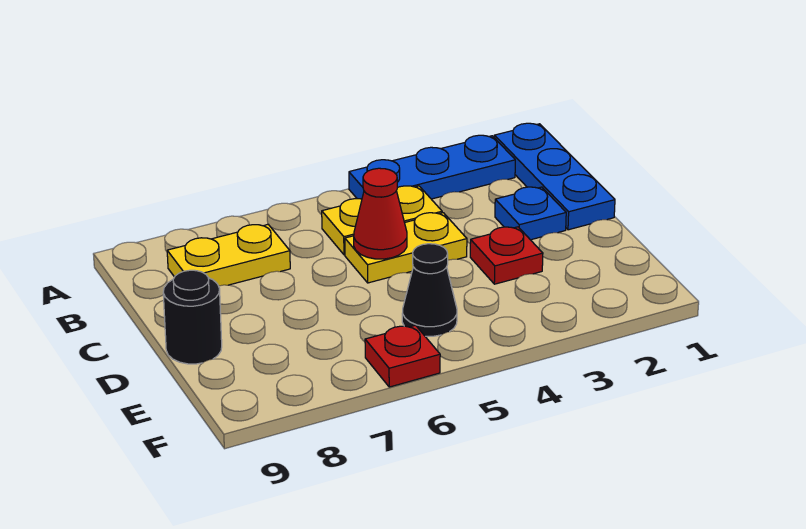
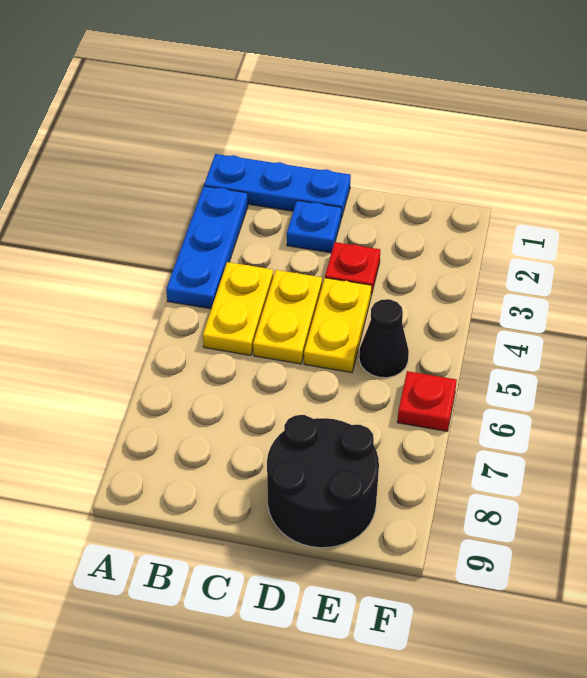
yellow plate B7:B8 level 1 -> yellow plate D4:D5 level 1
red cone C5 level 2 -> none
black round brick D9 level 1 -> black round brick D8:E9 level 1

